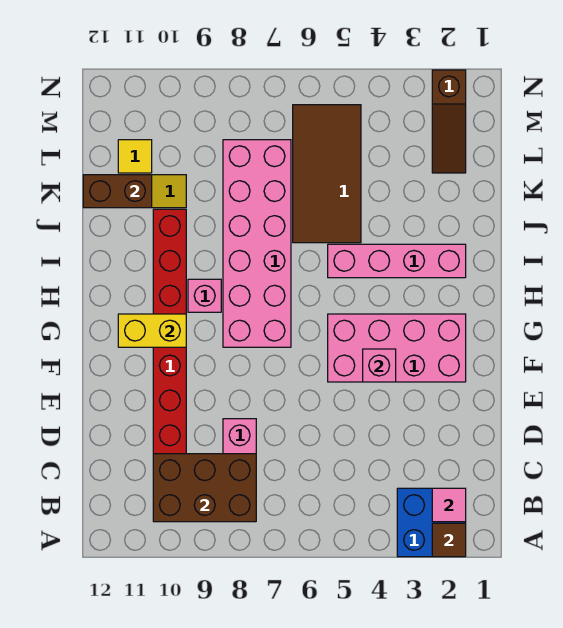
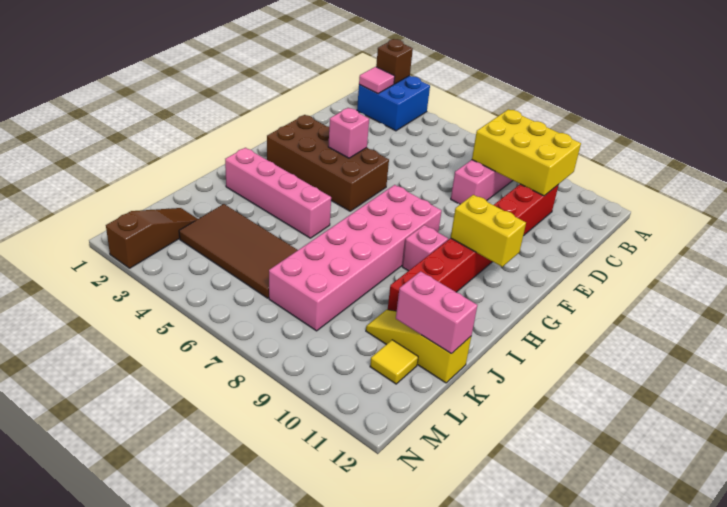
brown tile A2 level 2 -> brown brick A2 level 2
brown brick B8:C10 level 2 -> yellow brick B8:C10 level 2
pink brick F2:G5 level 1 -> brown brick F2:G5 level 1
brown tile J5:M6 level 1 -> brown tile K3:L6 level 1
brown brick K11:K12 level 2 -> pink brick K11:K12 level 2

